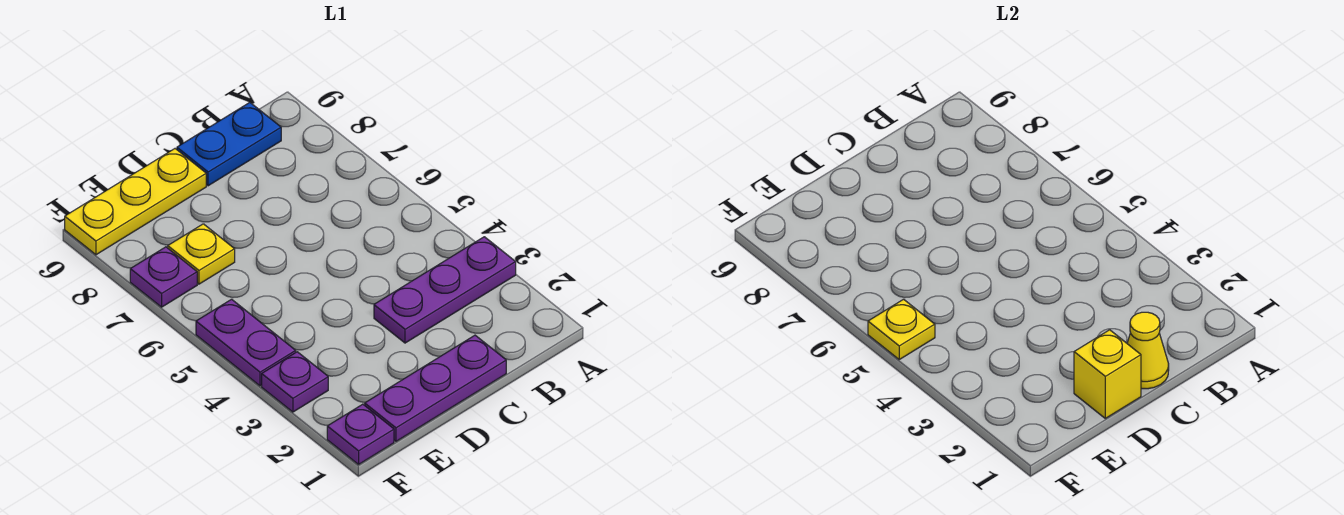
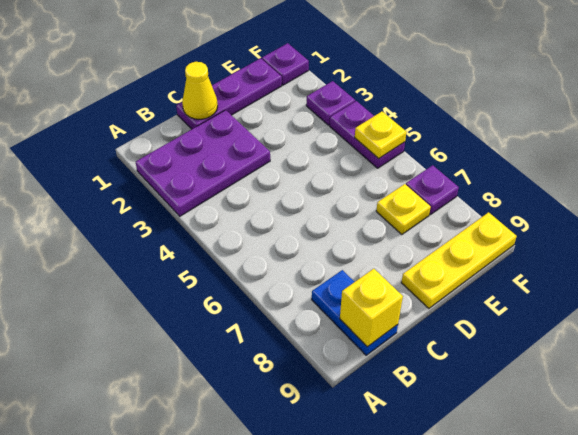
purple plate A3:C3 level 1 -> purple plate A2:C3 level 1
blue plate B9:C9 level 1 -> blue plate B8:B9 level 1
yellow brick D1 level 2 -> yellow brick B9 level 2

